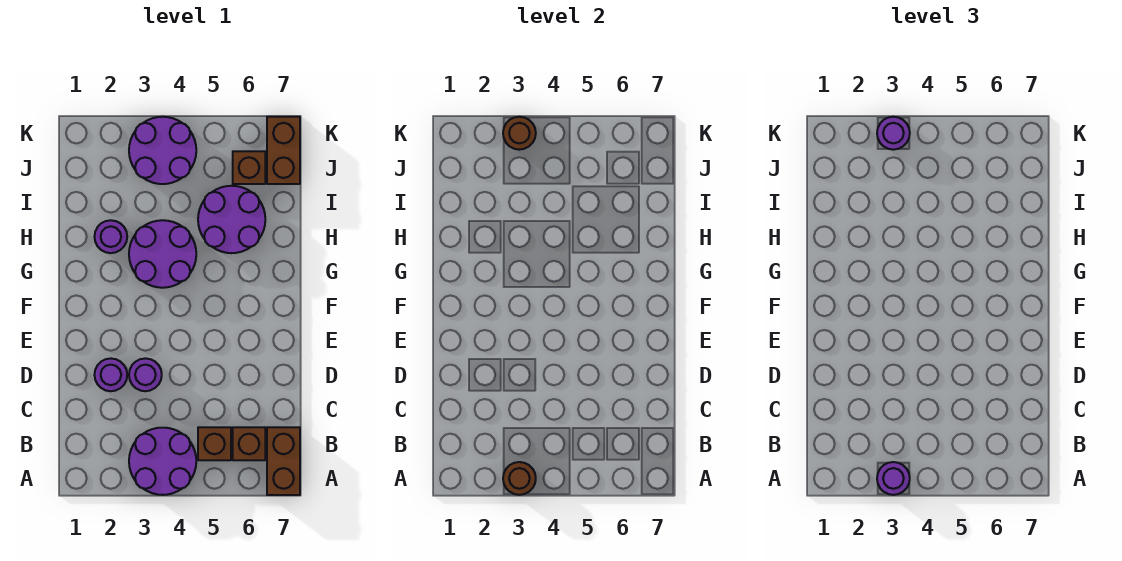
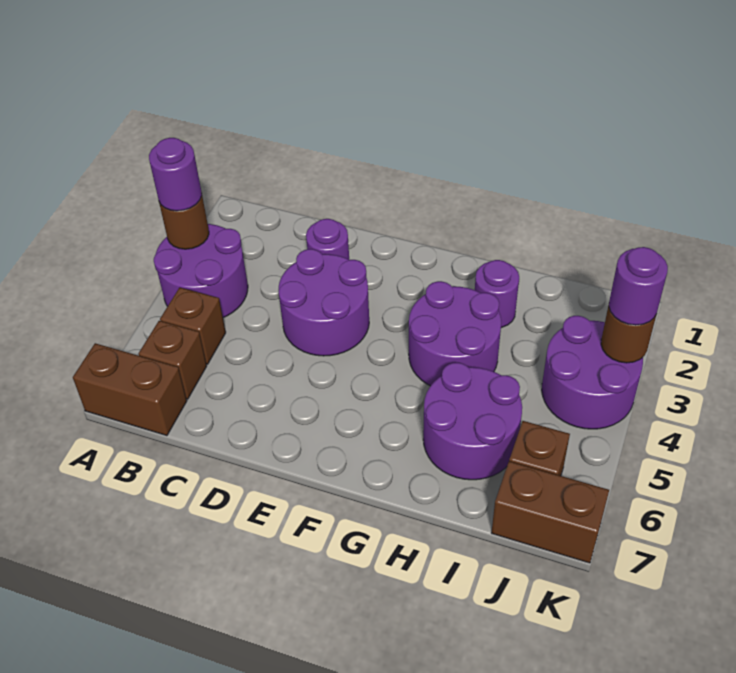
purple round brick D3 level 1 -> purple round brick D3:E4 level 1

